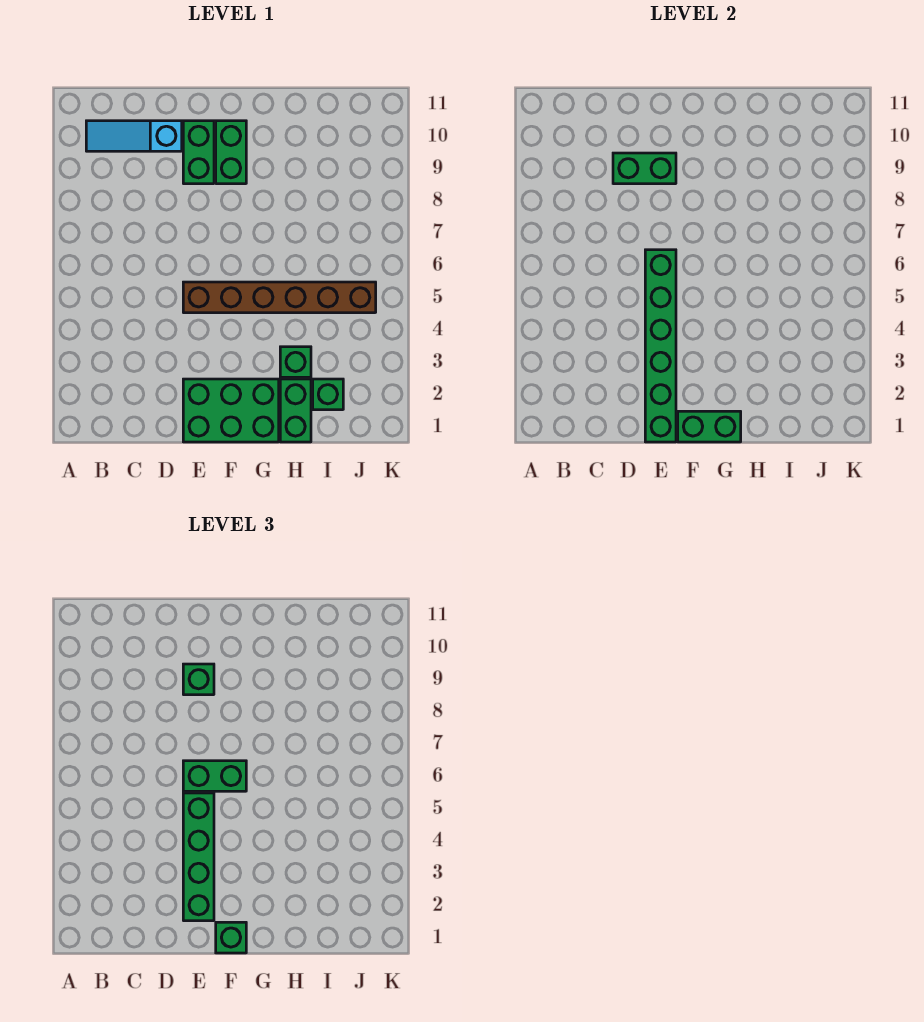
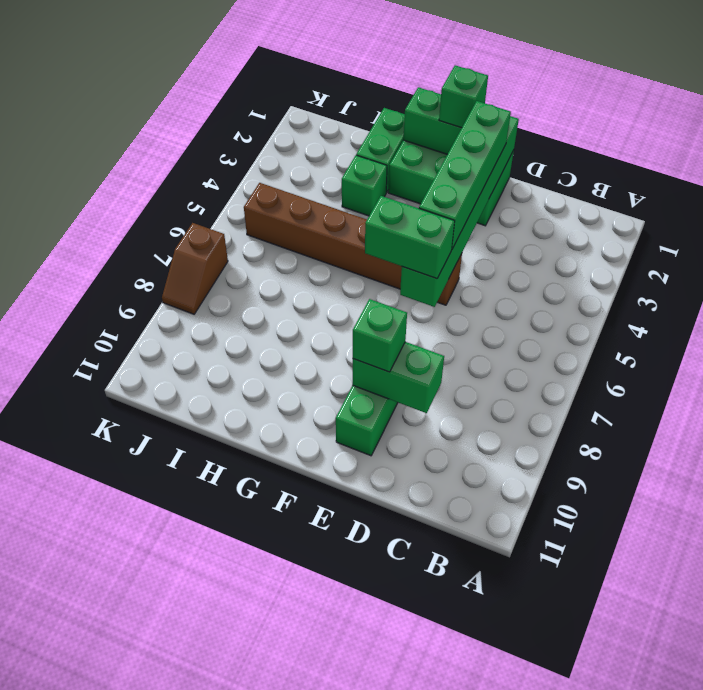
cyan slope B10:D10 level 1 top D -> none
green brick F9:F10 level 1 -> none
green brick I2 level 1 -> none
none -> brown slope K7:K8 level 1 top 7

